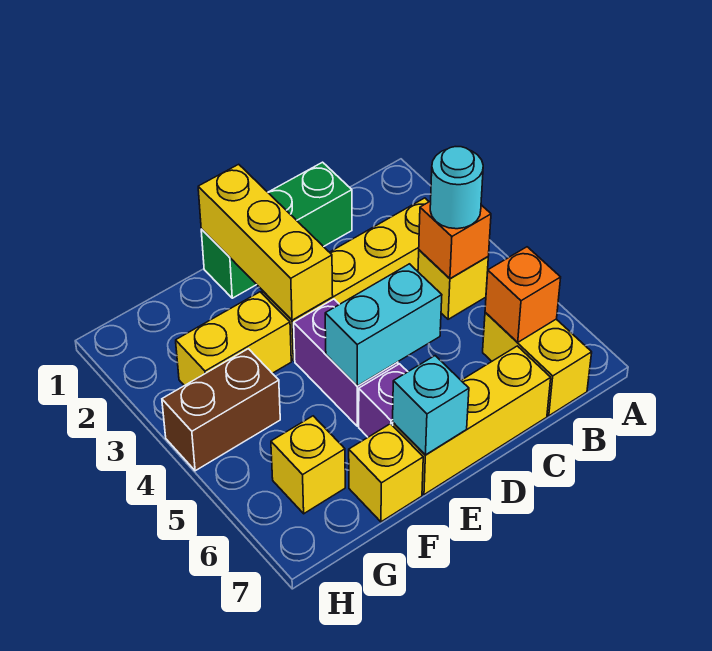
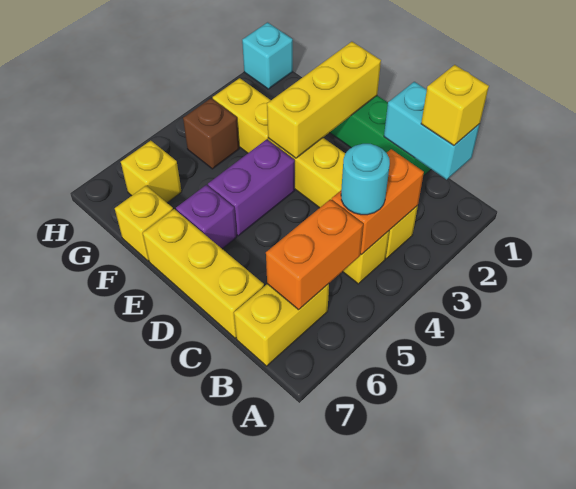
none -> yellow brick B1 level 3
orange brick B4 level 2 -> orange brick B3:B4 level 2
orange brick B6 level 2 -> orange brick B5:B6 level 2
cyan brick D5:E5 level 2 -> cyan brick B1:C1 level 2
cyan brick E7 level 2 -> cyan brick H1 level 1
brown brick G4:H4 level 1 -> brown brick G4 level 1

